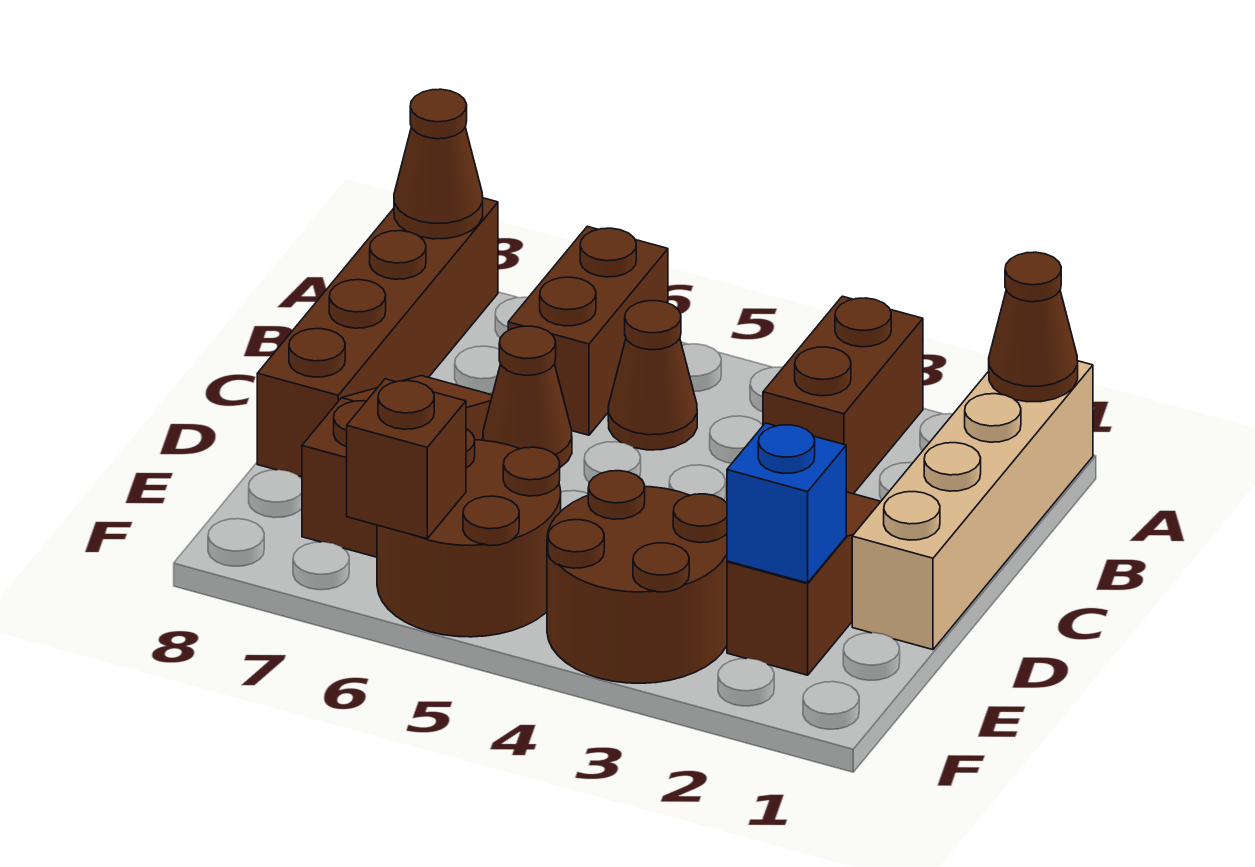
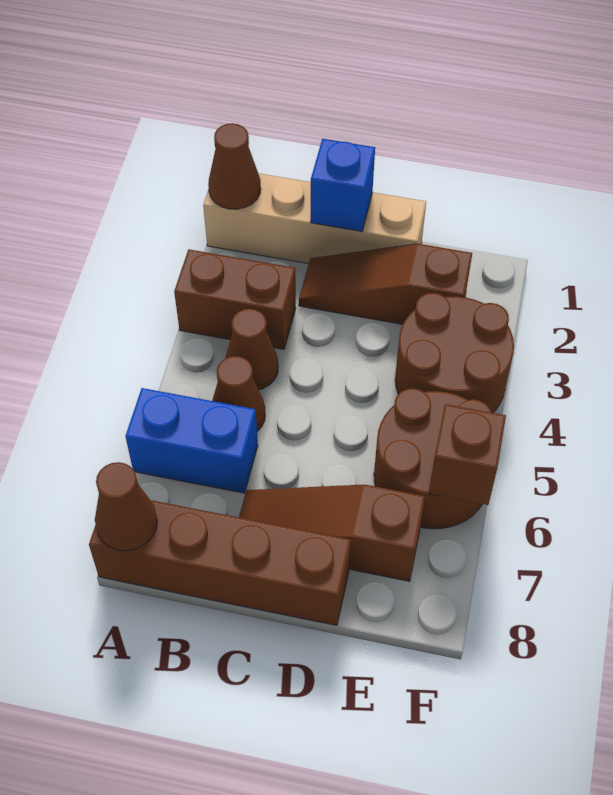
brown brick A6:B6 level 1 -> blue brick A6:B6 level 1
brown cone C6 level 1 -> brown cone B4 level 1
blue brick E2 level 2 -> blue brick C1 level 2

